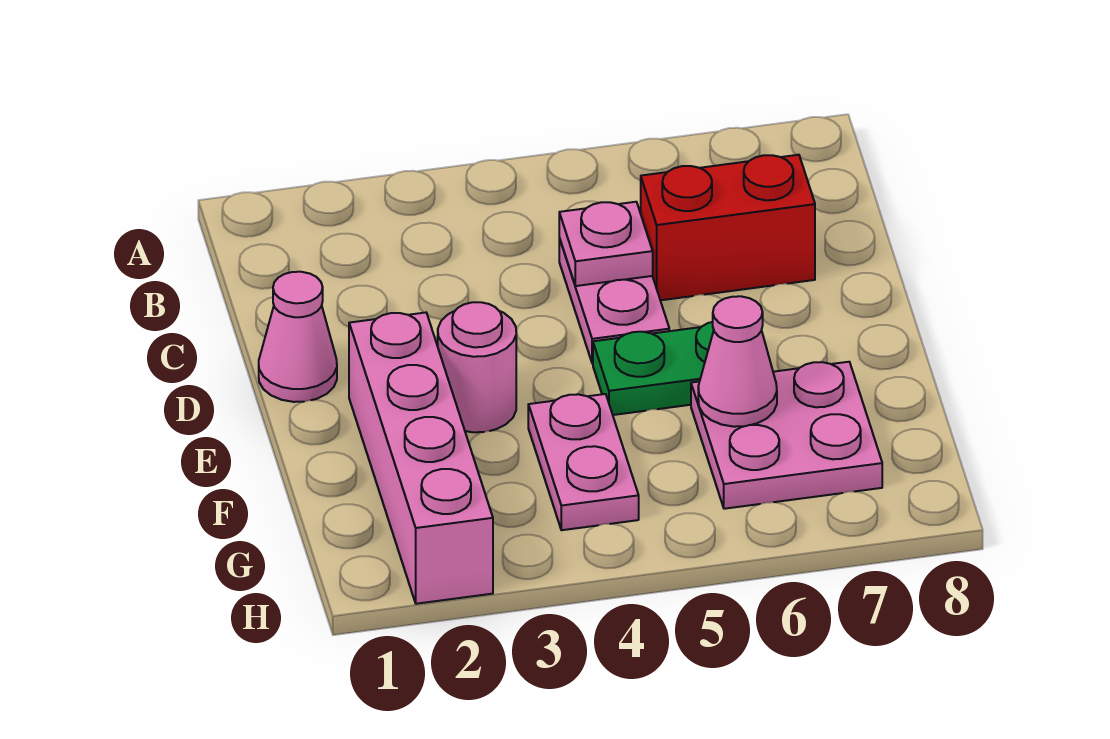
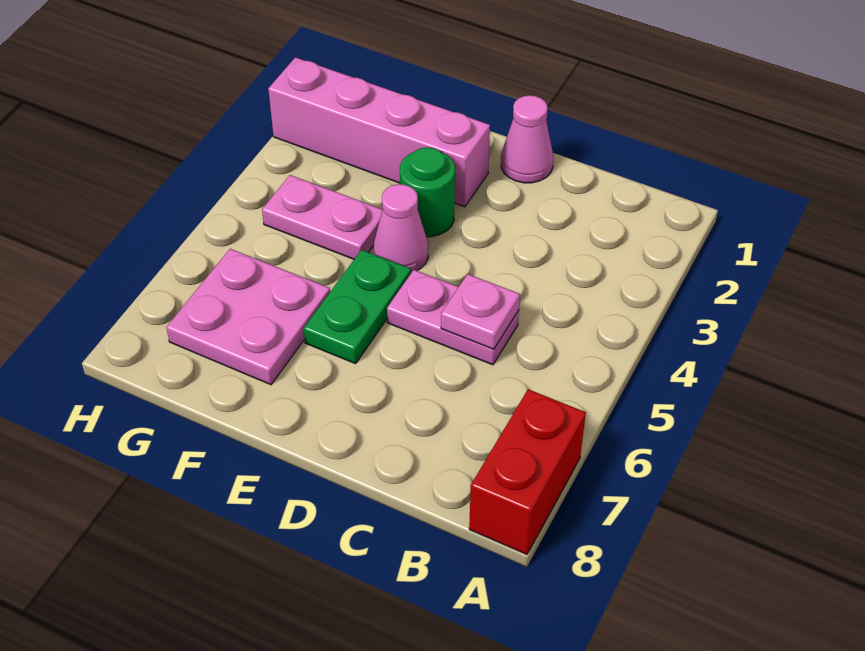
red brick C6:C7 level 1 -> red brick A7:A8 level 1
pink round brick E3 level 1 -> green round brick E3 level 1
pink cone F6 level 2 -> pink cone E4 level 1

